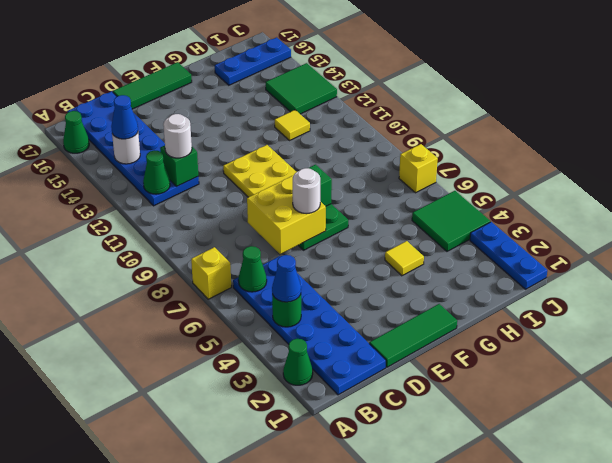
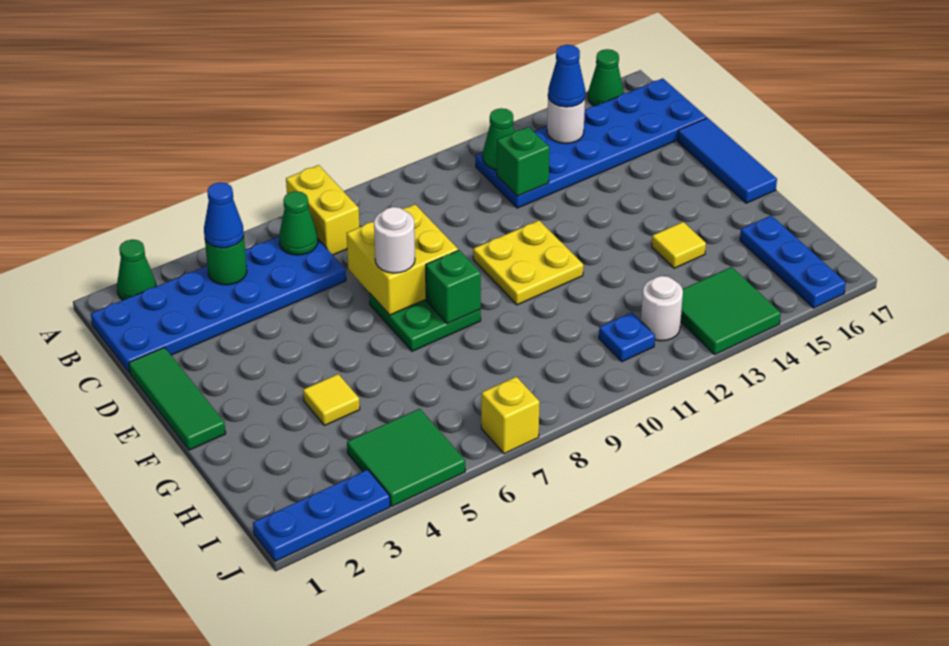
yellow brick A7 level 1 -> yellow brick A7:B7 level 1
white round brick C12 level 3 -> white round brick I12 level 1
green tile D17:F17 level 1 -> blue tile D17:F17 level 1
yellow tile H12 level 1 -> yellow tile G14 level 1
none -> blue plate I11 level 1

